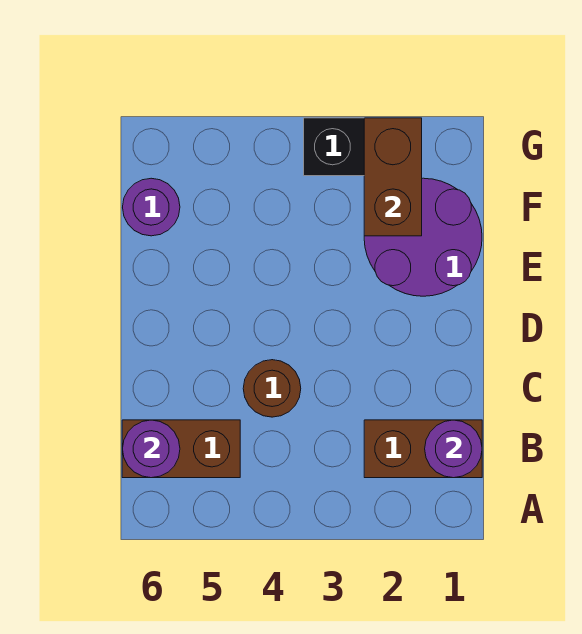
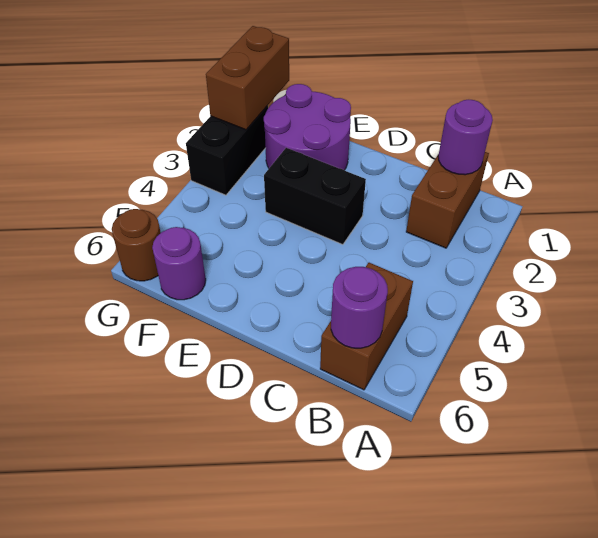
brown round brick C4 level 1 -> brown round brick G6 level 1
none -> black brick D3:E3 level 1
brown brick F2:G2 level 2 -> brown brick G1:G2 level 2

